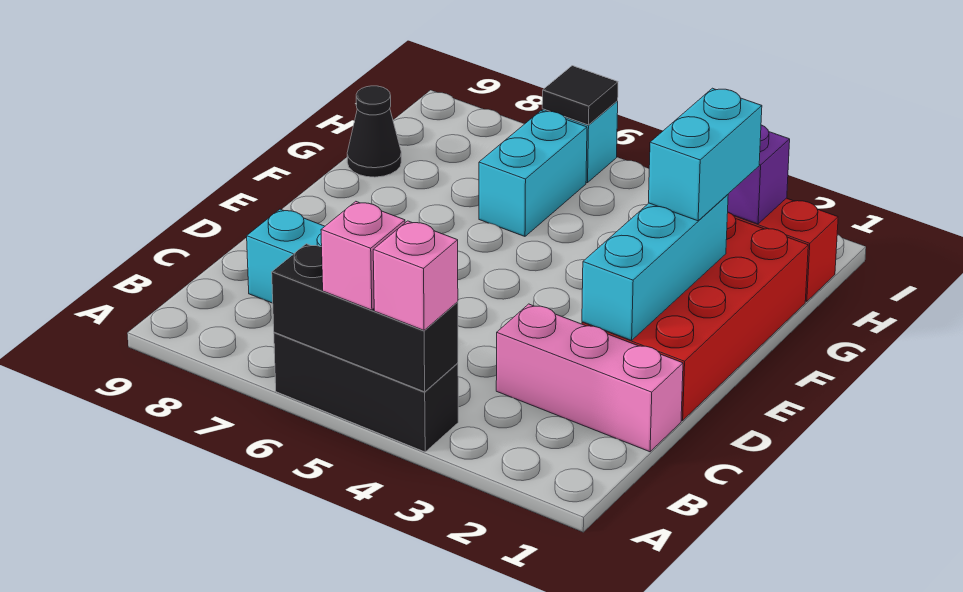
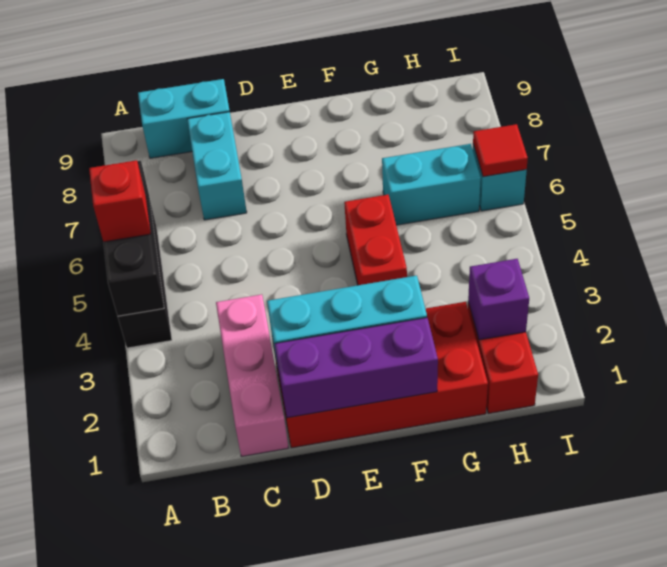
pink brick A4 level 3 -> none
pink brick A5 level 3 -> red brick A5 level 3
none -> purple brick D1:F1 level 2
cyan brick F2:G2 level 3 -> cyan brick B9:C9 level 1
none -> red brick F4:F5 level 1
black cone G9 level 1 -> none
black tile I6 level 2 -> red tile I6 level 2

